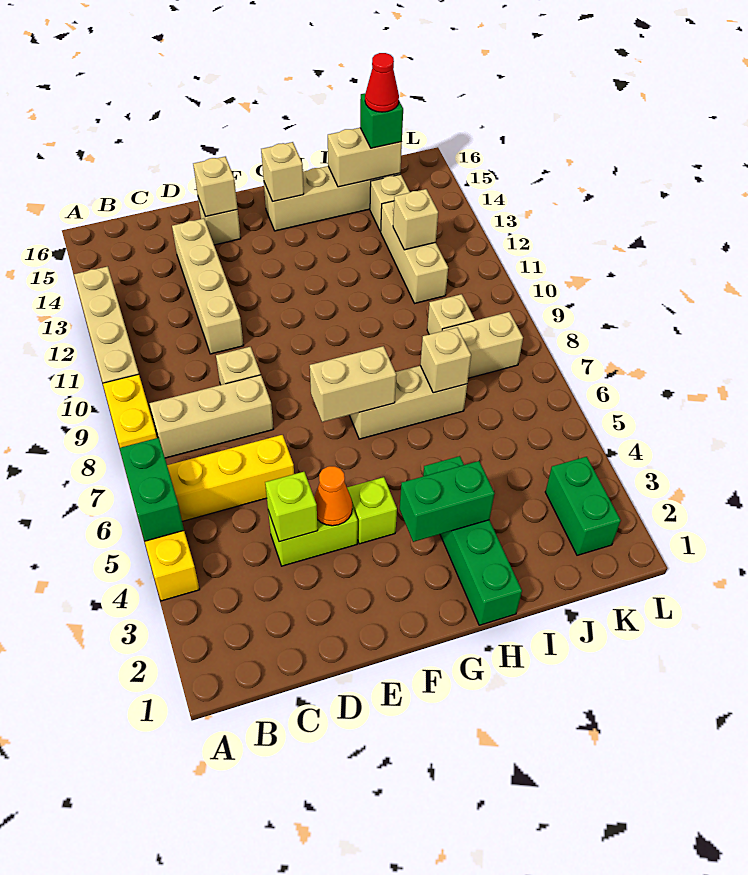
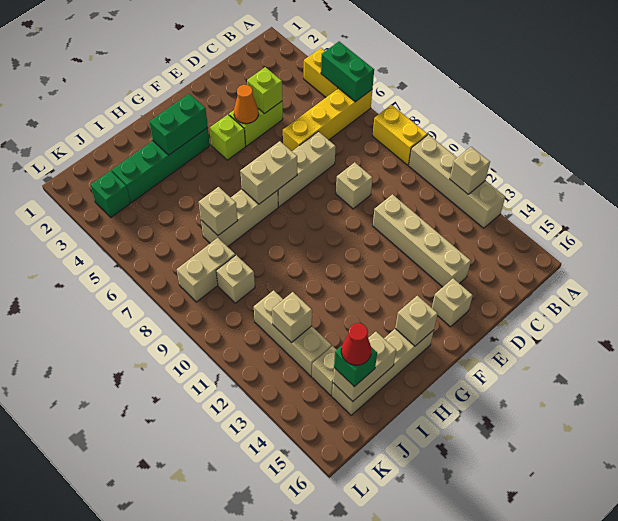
tan brick B8:D8 level 1 -> tan brick D7:F7 level 1
tan brick E15 level 2 -> tan brick A12 level 2
green brick H1:H4 level 1 -> green brick G3:J3 level 1
green brick K2:K3 level 1 -> green brick K3 level 1

